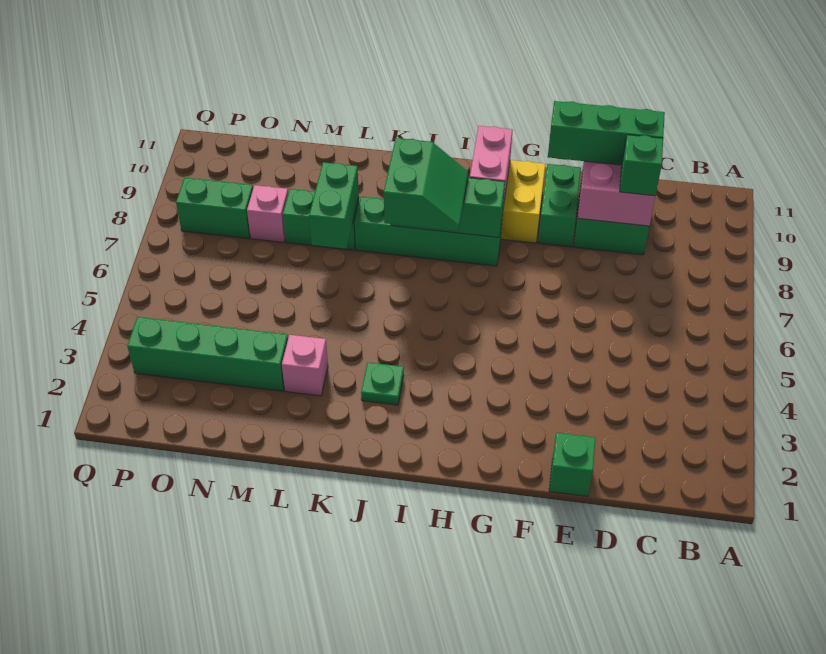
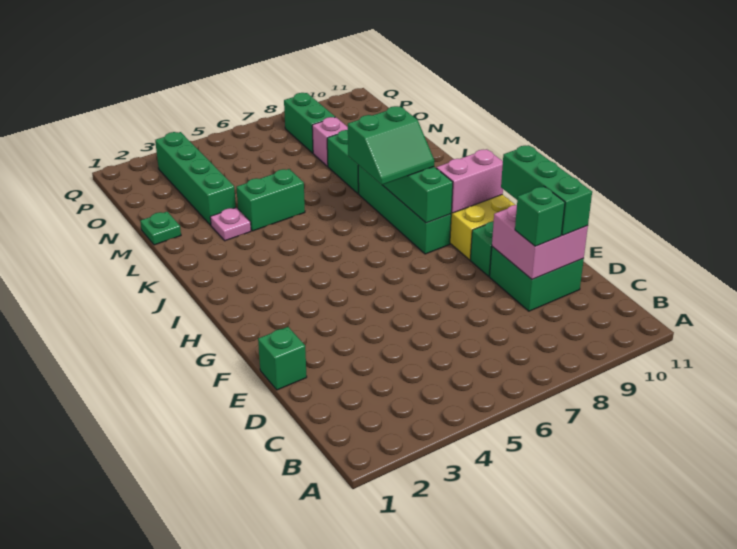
green plate J3 level 1 -> green plate M1 level 1
pink brick L3 level 1 -> pink plate L3 level 1
green brick L7:L8 level 2 -> green brick L4:L5 level 1

